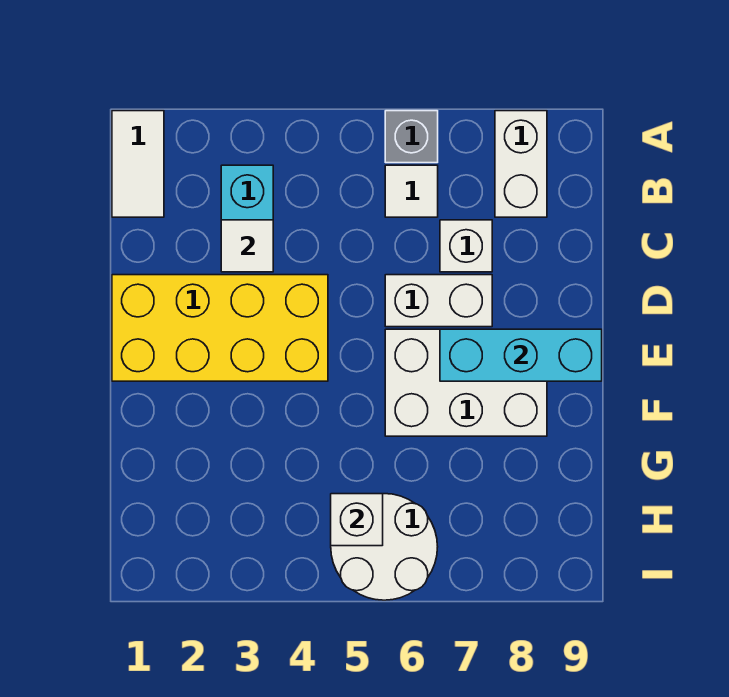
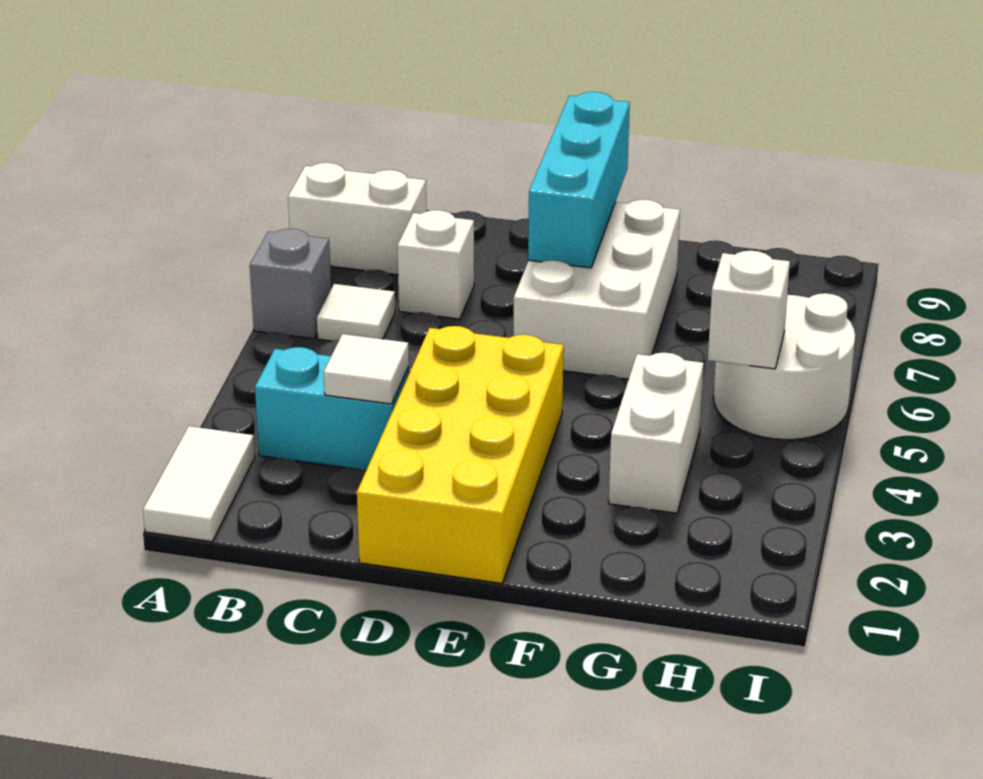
white tile A1:B1 level 1 -> white tile A1:A2 level 1
white brick D6:D7 level 1 -> white brick G3:G4 level 1

